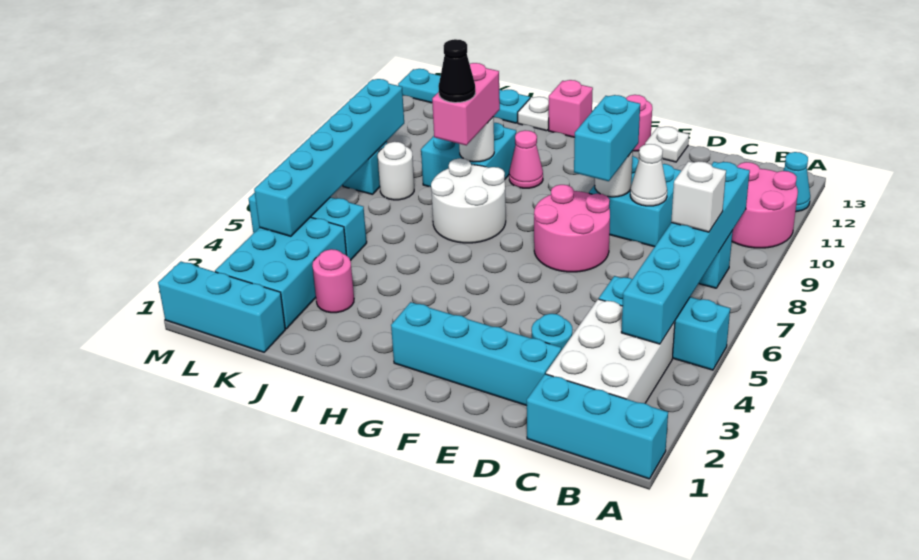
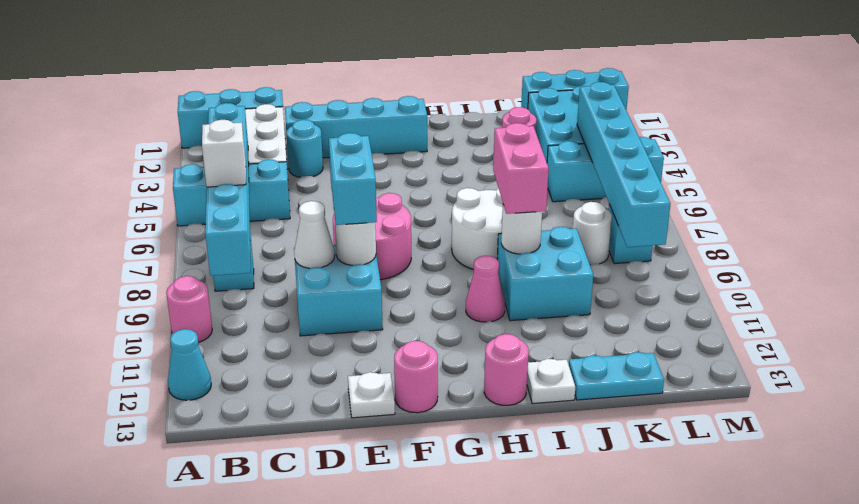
pink round brick A10:B11 level 1 -> pink round brick A10 level 1
pink brick H13 level 1 -> pink round brick H13 level 1
black cone I8 level 4 -> none
cyan plate J13:M13 level 1 -> cyan plate J13:K13 level 1

